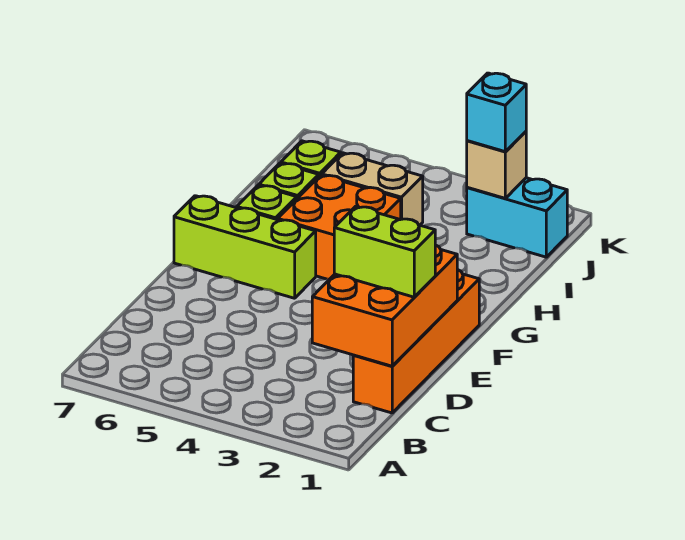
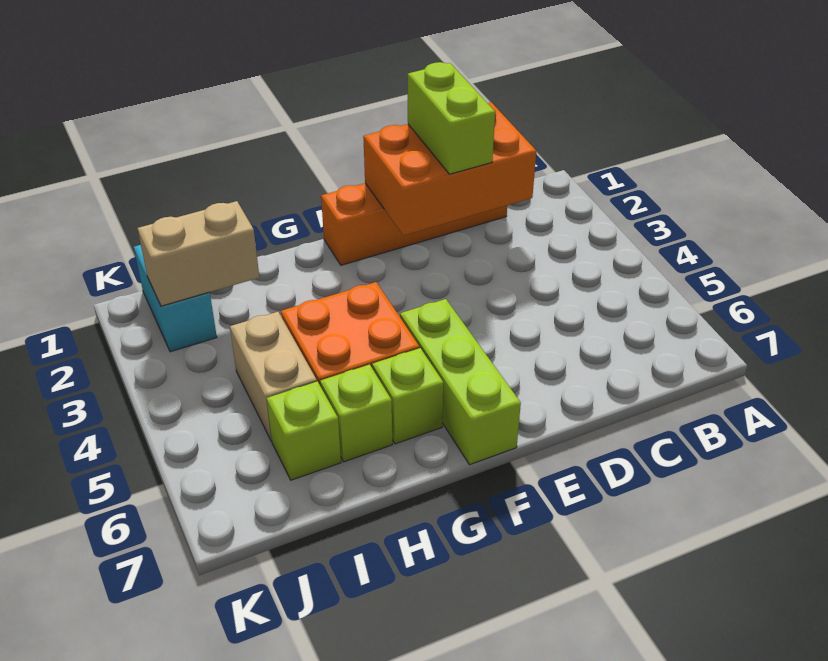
tan brick J2 level 2 -> tan brick I2:J2 level 2
cyan brick J2 level 3 -> none

